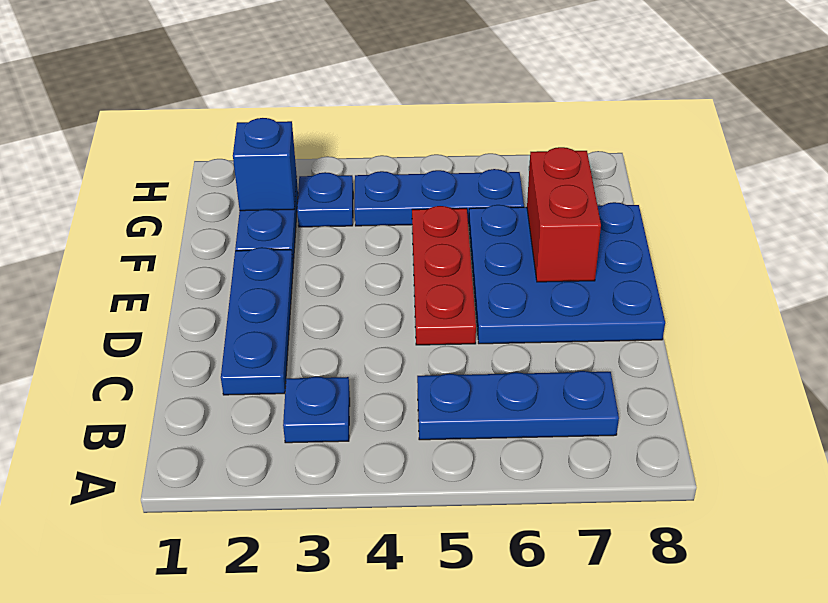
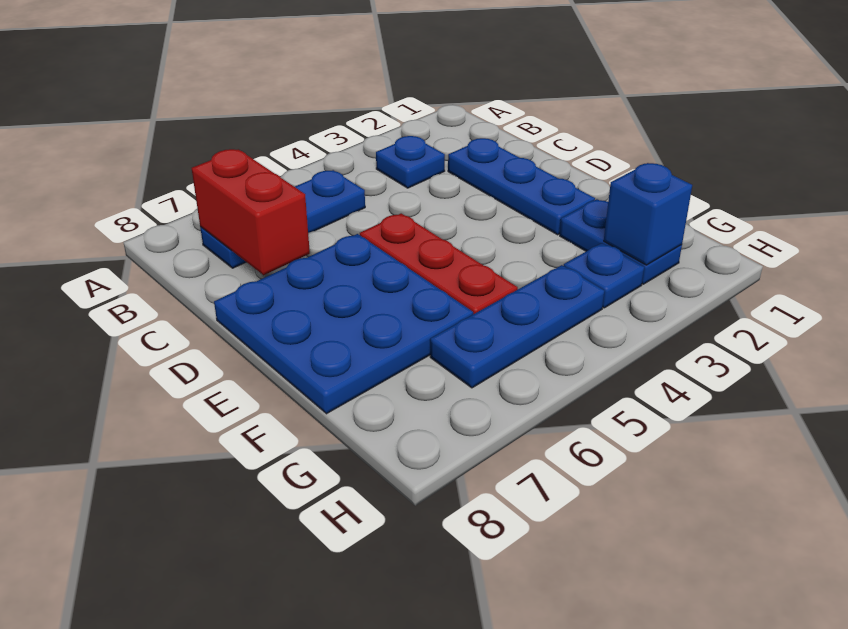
red brick E7:F7 level 2 -> red brick B7:C7 level 2

